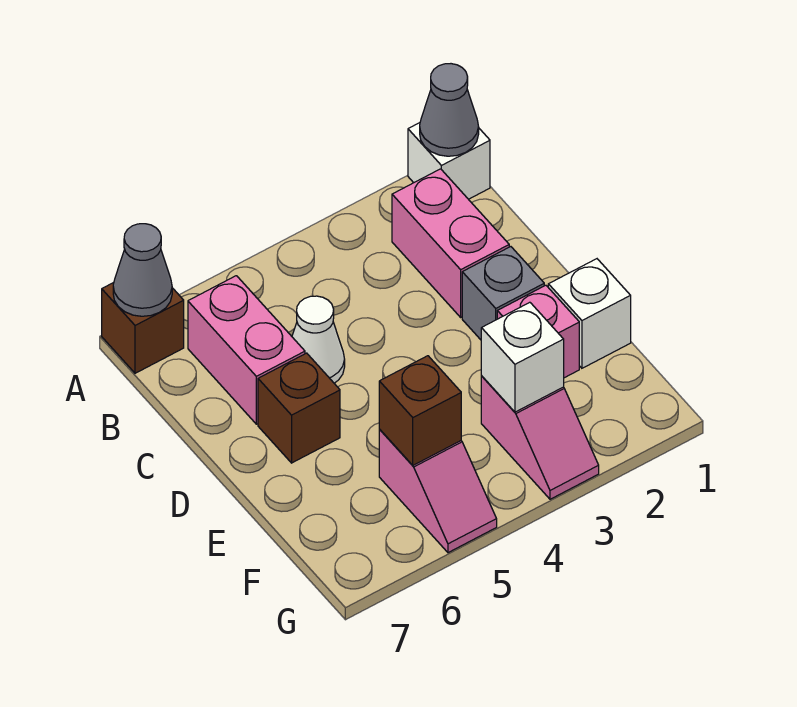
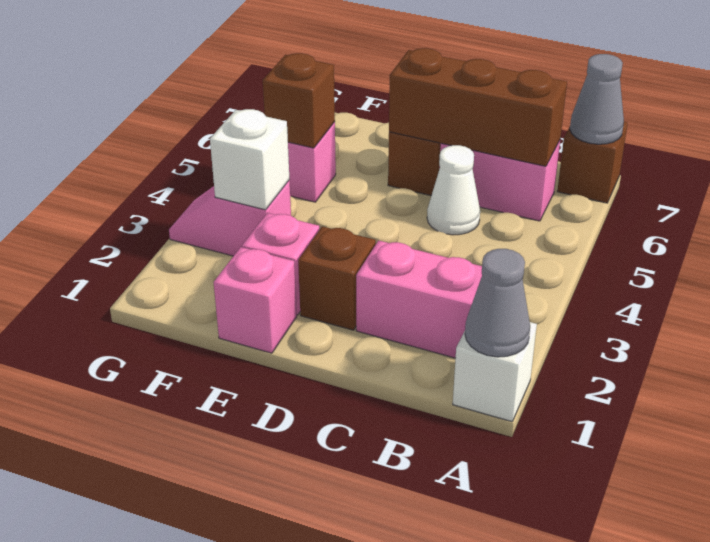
none -> brown brick B6:D6 level 2
grey brick D2 level 1 -> brown brick D2 level 1
white brick E1 level 1 -> pink brick E1 level 1

